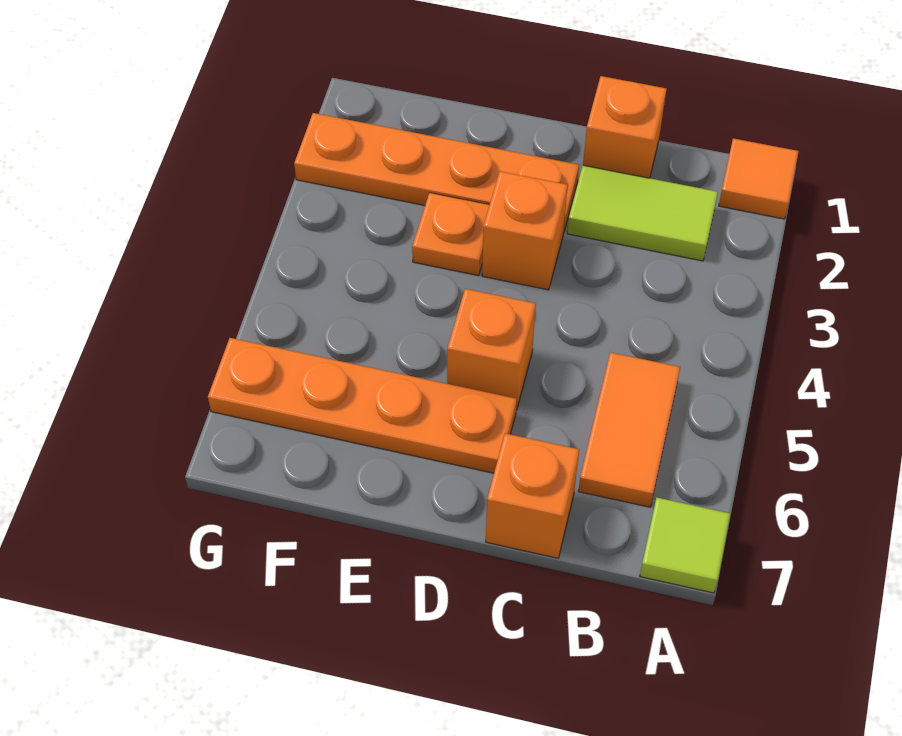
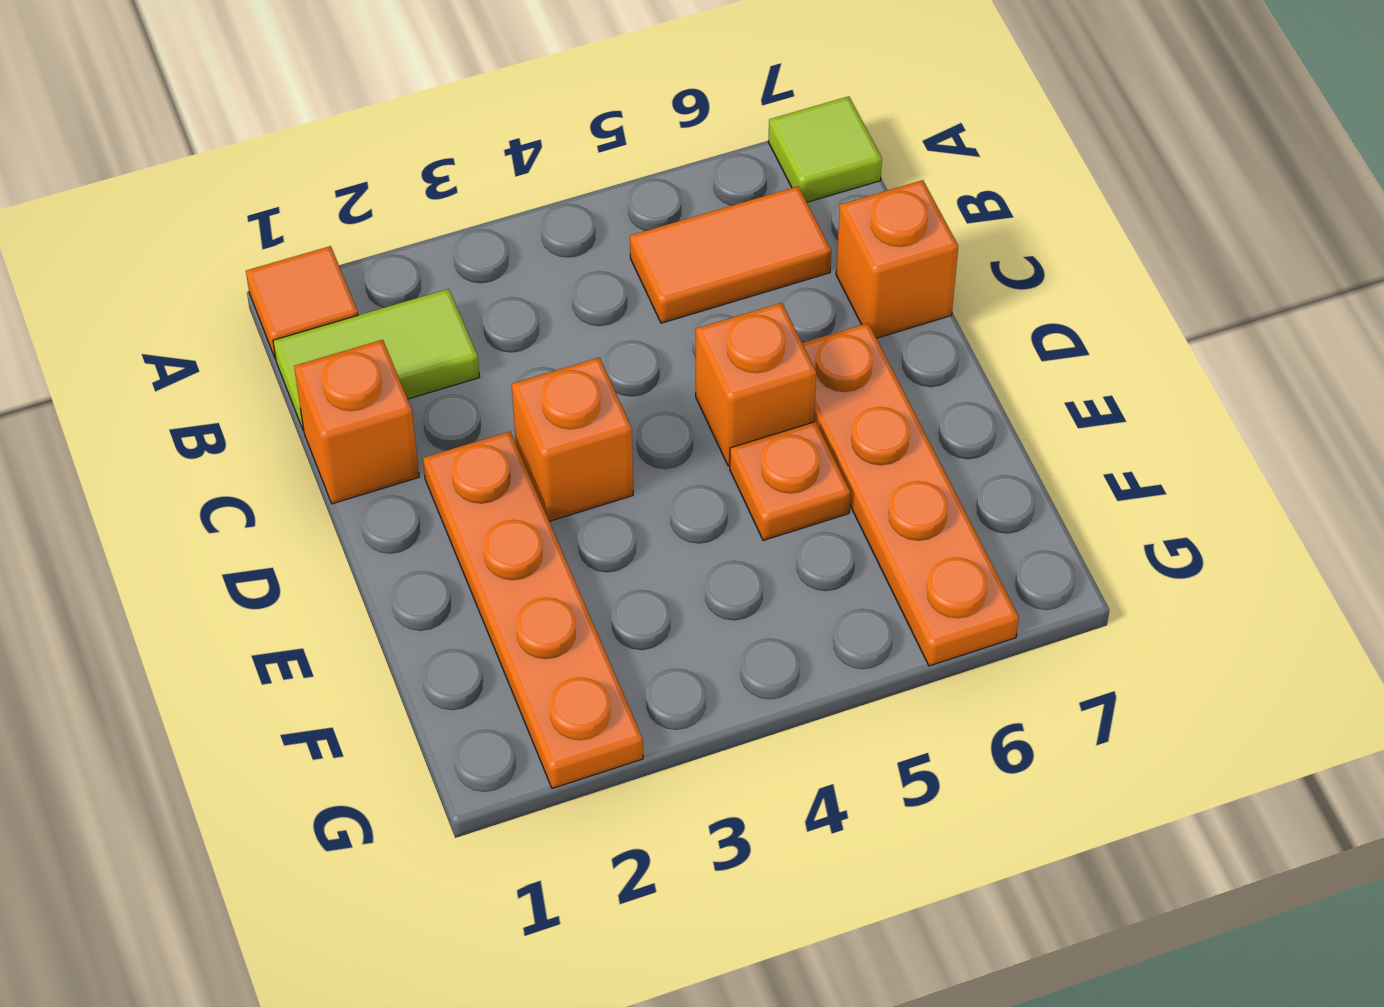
lime tile B2:C2 level 1 -> lime tile B1:B2 level 1
orange plate E3 level 1 -> orange plate E5 level 1

